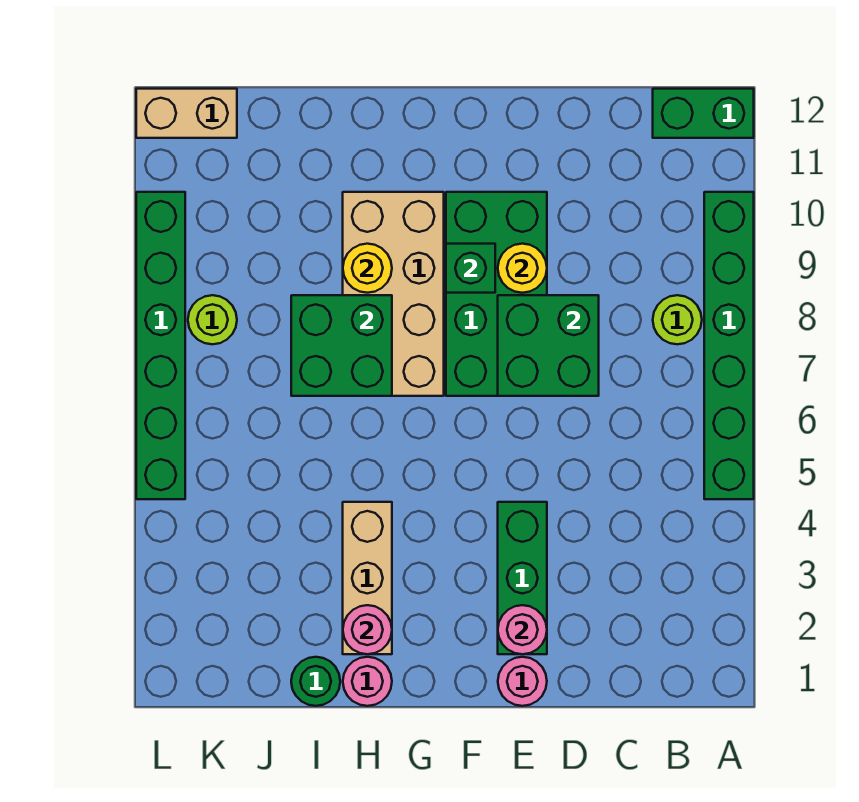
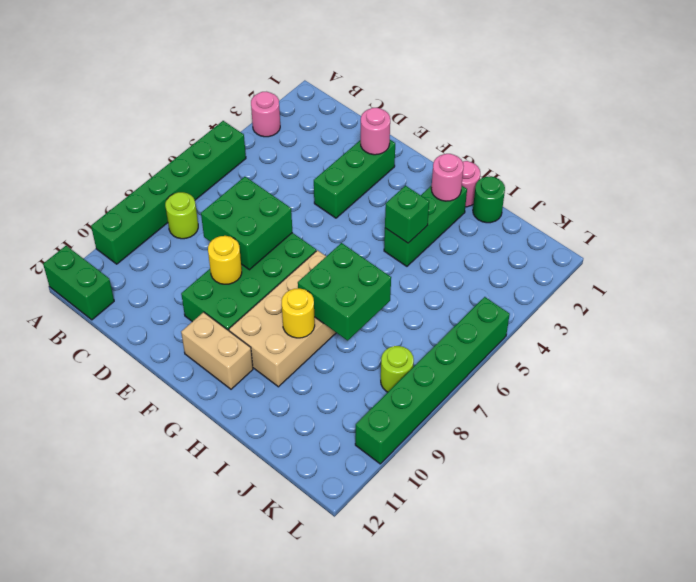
pink round brick E1 level 1 -> pink round brick A3 level 1
green brick F9 level 2 -> green brick H4 level 2
tan brick H2:H4 level 1 -> green brick H2:H4 level 1
tan brick K12:L12 level 1 -> tan brick F11:G11 level 1

